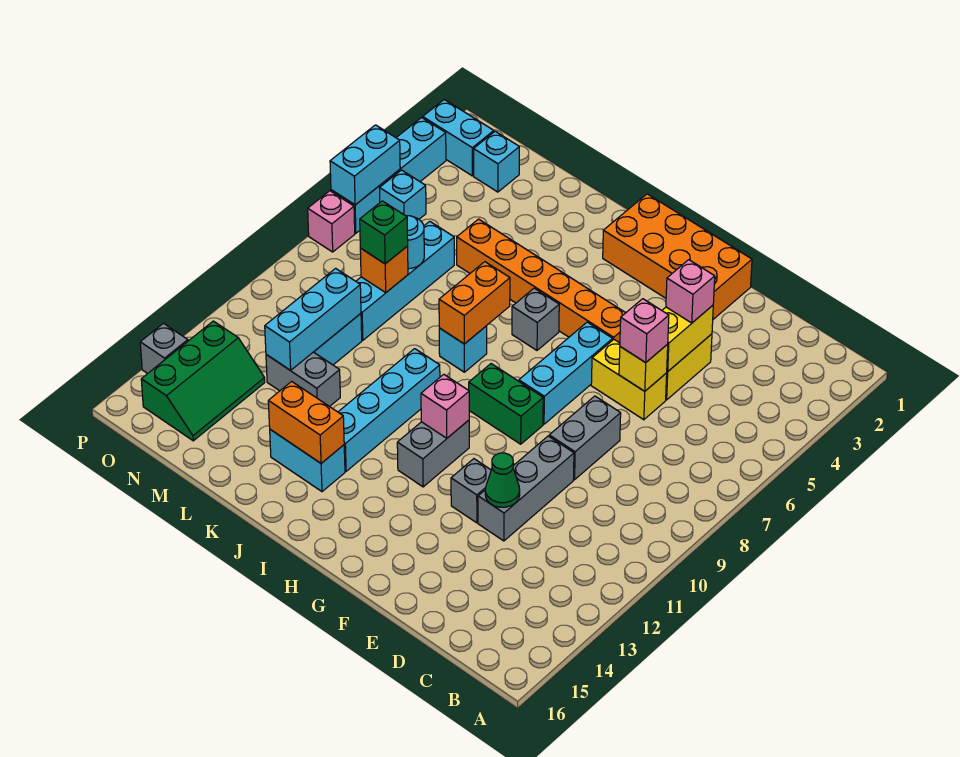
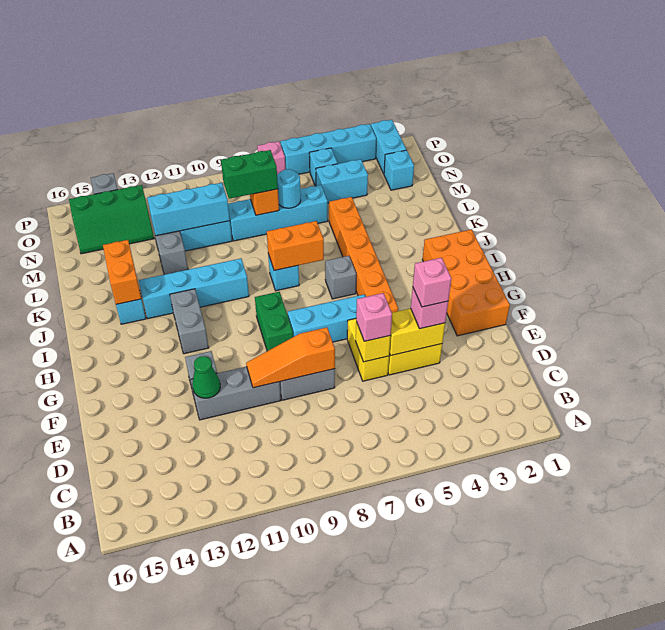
none -> orange slope E8:E10 level 2 top 8
grey brick H11:H12 level 1 -> grey brick H12:I12 level 1
pink brick H11 level 2 -> pink brick E4 level 4
green brick M8 level 3 -> green brick M8:M9 level 3
cyan brick P5:P6 level 2 -> cyan brick N4:N5 level 1

